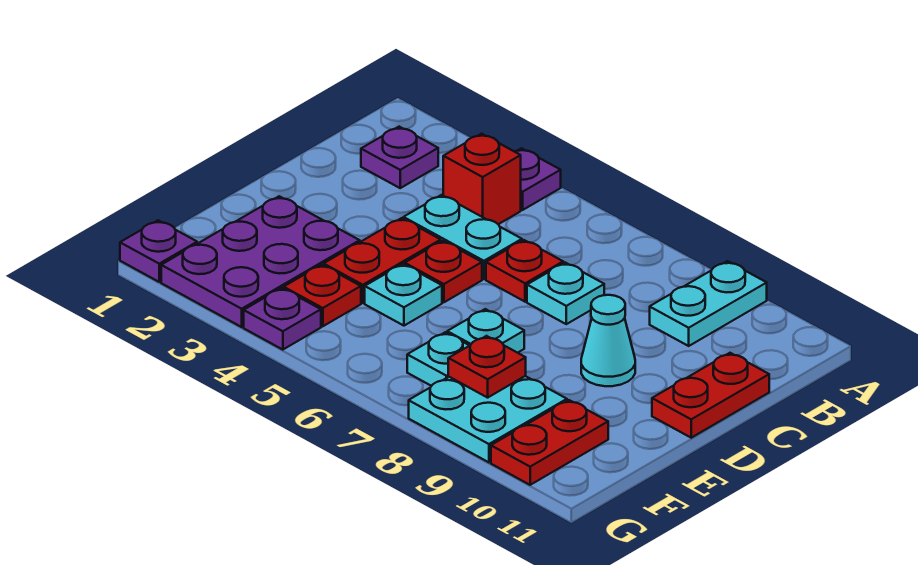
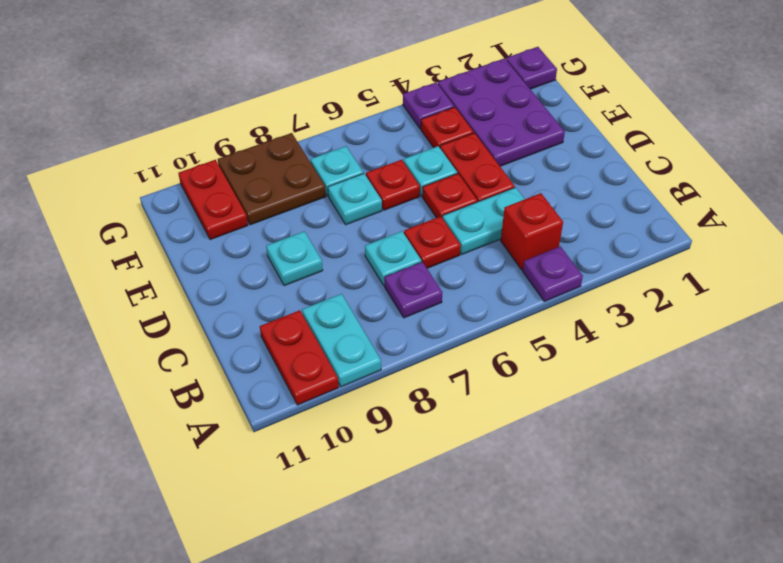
purple plate B2 level 1 -> purple plate B7 level 1
red plate C11:D11 level 1 -> red plate A10:B10 level 1
cyan cone D9 level 1 -> cyan plate D9 level 1
cyan plate F8:G9 level 1 -> brown plate F8:G9 level 1
red plate F8 level 2 -> red plate E6 level 1

